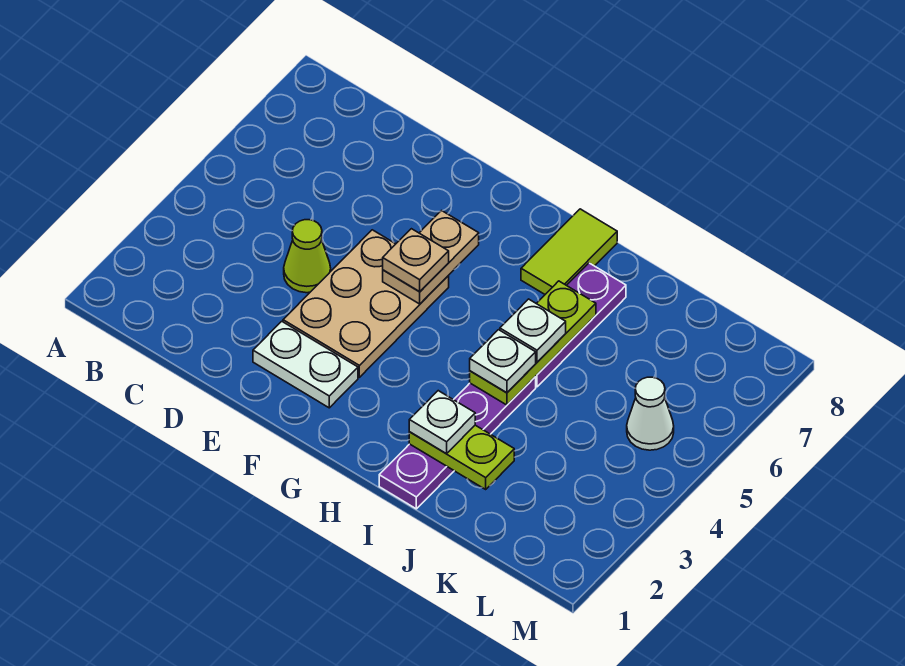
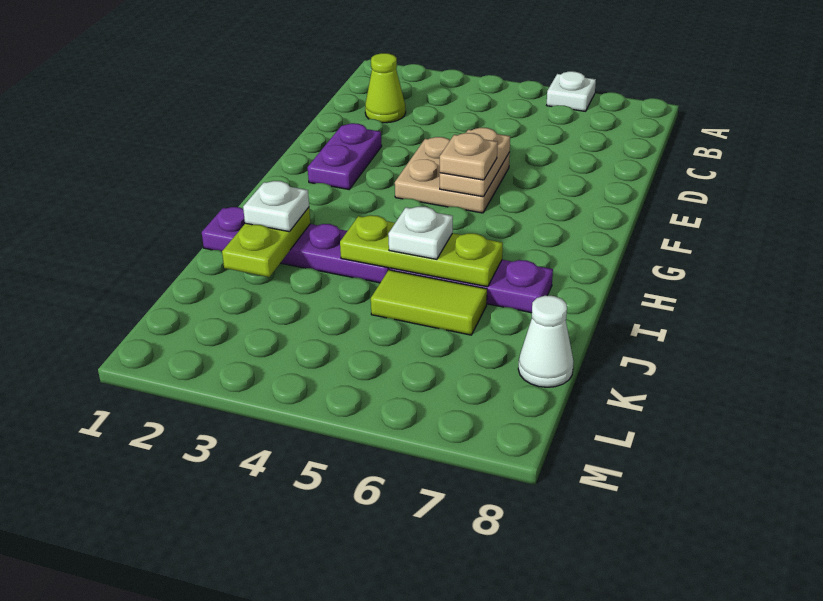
lime cone D4 level 1 -> lime cone C2 level 1
white plate E2:F2 level 1 -> purple plate E2:F2 level 1
tan plate E3:F5 level 1 -> tan plate E4:F5 level 1
tan plate F5:F6 level 2 -> tan plate E5:F5 level 2
lime tile H7:H8 level 1 -> lime tile J5:J6 level 1
white plate I4 level 3 -> white plate A6 level 1
white cone L5 level 1 -> white cone K8 level 1

